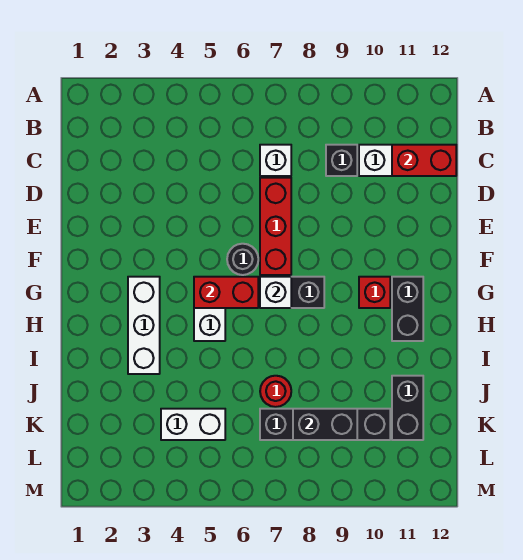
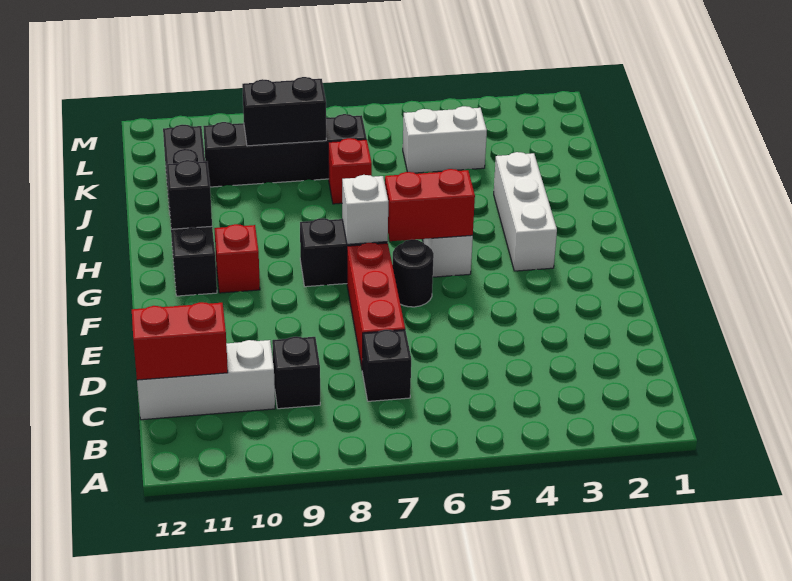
white brick C7 level 1 -> black brick C7 level 1
none -> black brick H11 level 2
red round brick J7 level 1 -> red brick J7 level 1

